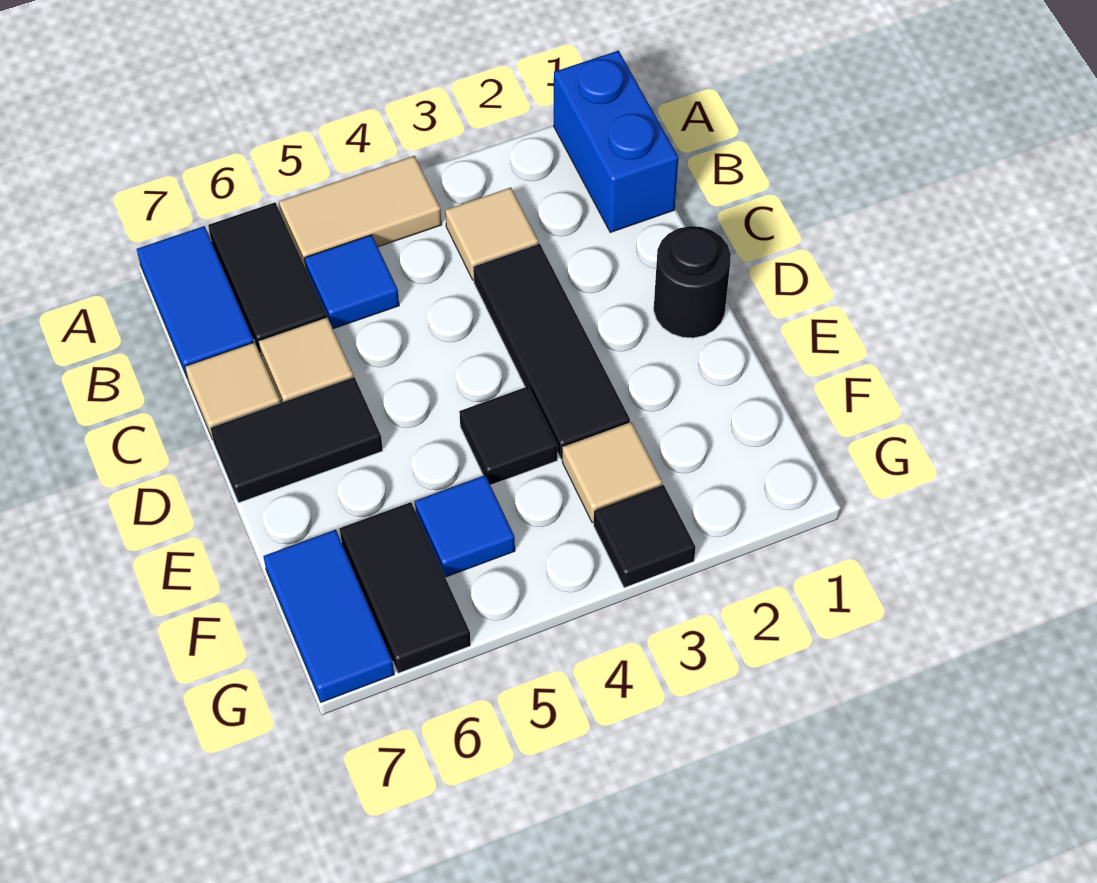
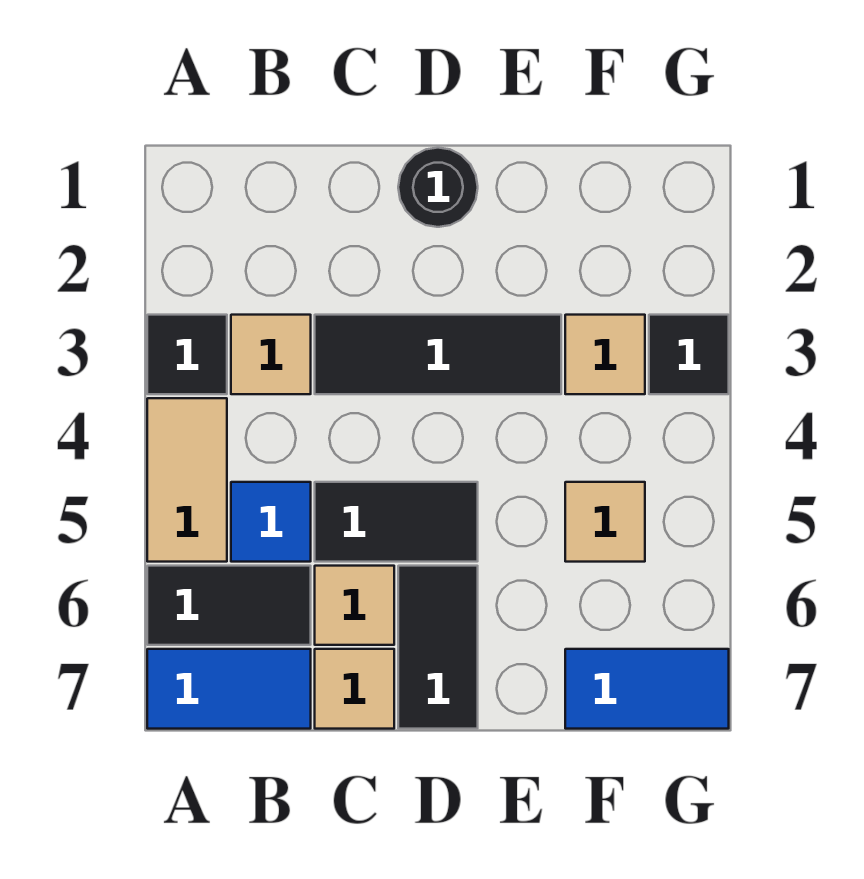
blue brick A1:B1 level 1 -> none
black tile E4 level 1 -> black tile A3 level 1
blue tile F5 level 1 -> tan tile F5 level 1
black tile F6:G6 level 1 -> black tile C5:D5 level 1

